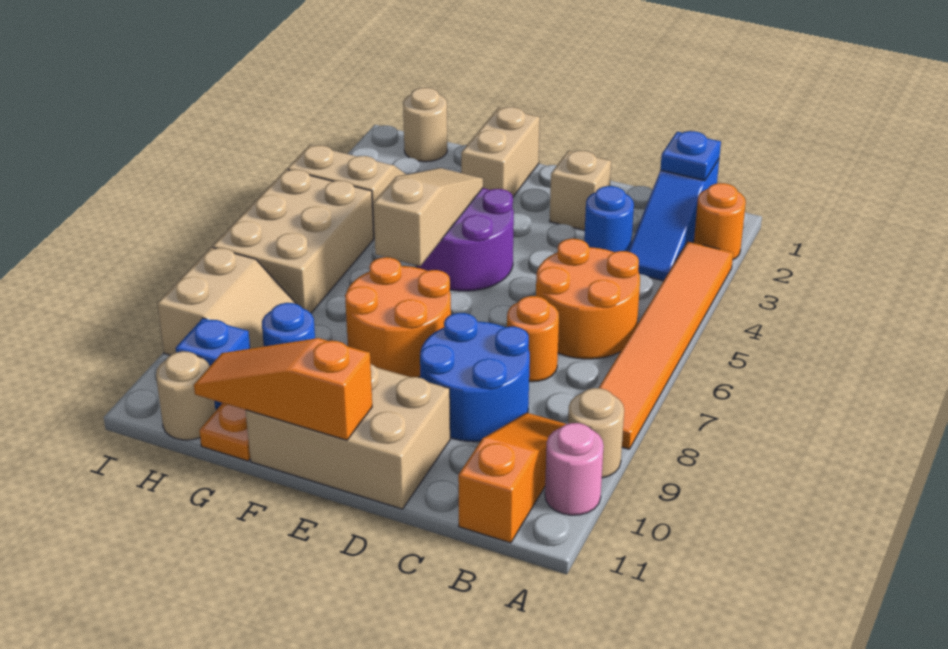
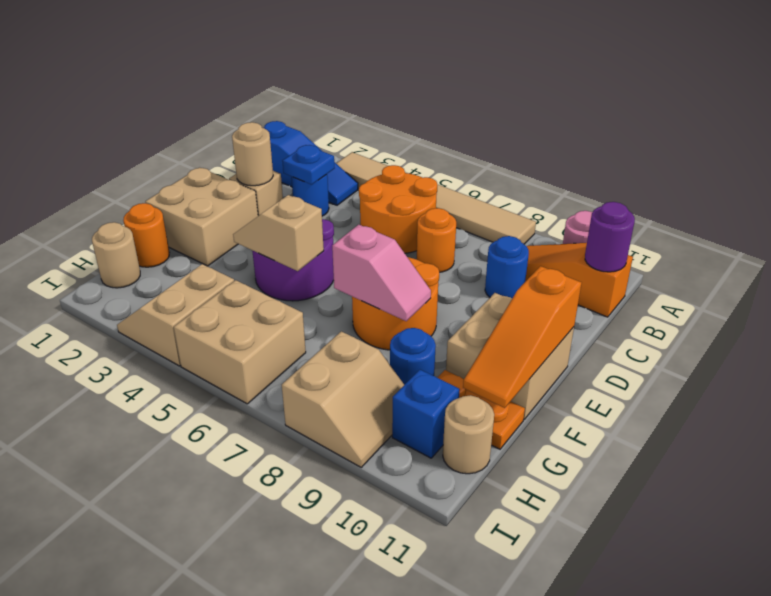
orange round brick A2 level 1 -> orange round brick G1 level 1
orange tile A3:A8 level 1 -> tan tile A3:A8 level 1
tan round brick A9 level 1 -> tan round brick D2 level 2
blue plate B1 level 2 -> blue plate C3 level 2
none -> purple round brick B11 level 2
blue round brick C8:D9 level 1 -> blue round brick C9 level 1
tan brick D10:F11 level 1 -> tan brick E10:F11 level 1
tan brick F1:F2 level 1 -> tan brick E1:F2 level 1
tan slope F4:F6 level 2 top 6 -> tan slope F4:F5 level 2 top 5
none -> pink slope F7:F8 level 2 top 7
tan brick H5:I7 level 1 -> tan brick H5:I6 level 1
tan slope H8:I9 level 1 top I -> tan slope H8:I9 level 1 top 8

